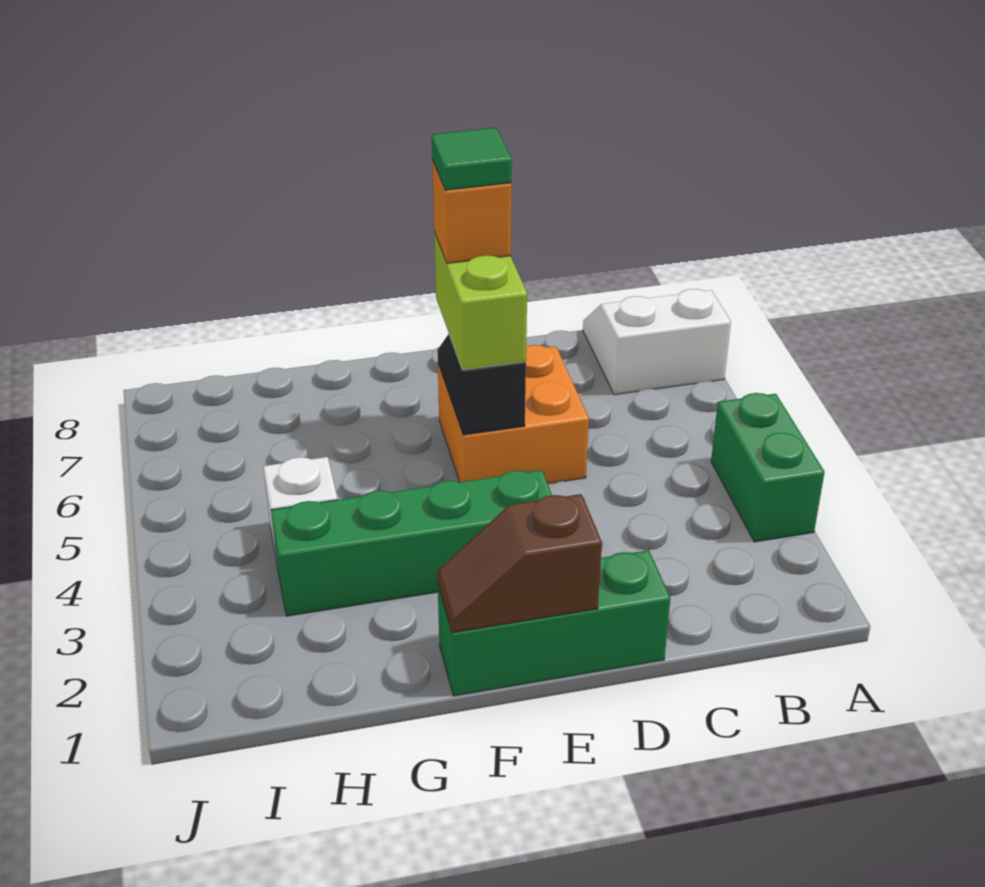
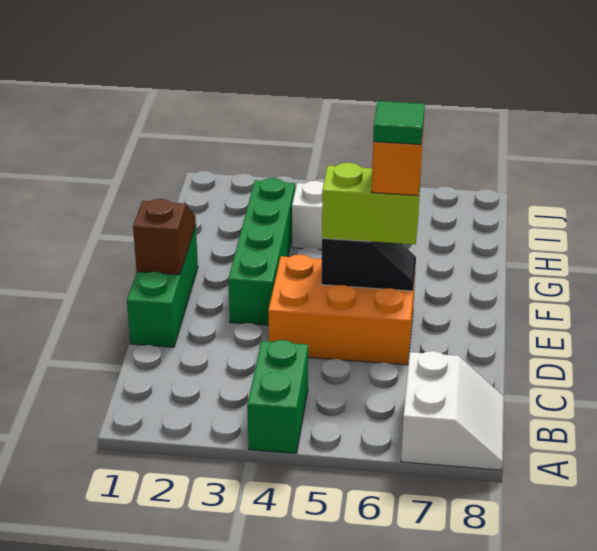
green brick A3:A4 level 1 -> green brick A4:B4 level 1
orange brick D5:E6 level 1 -> orange brick D4:E6 level 1

